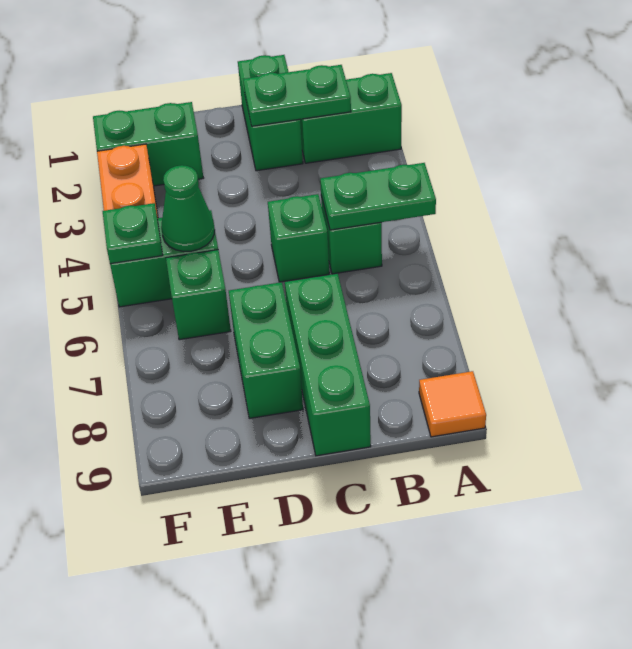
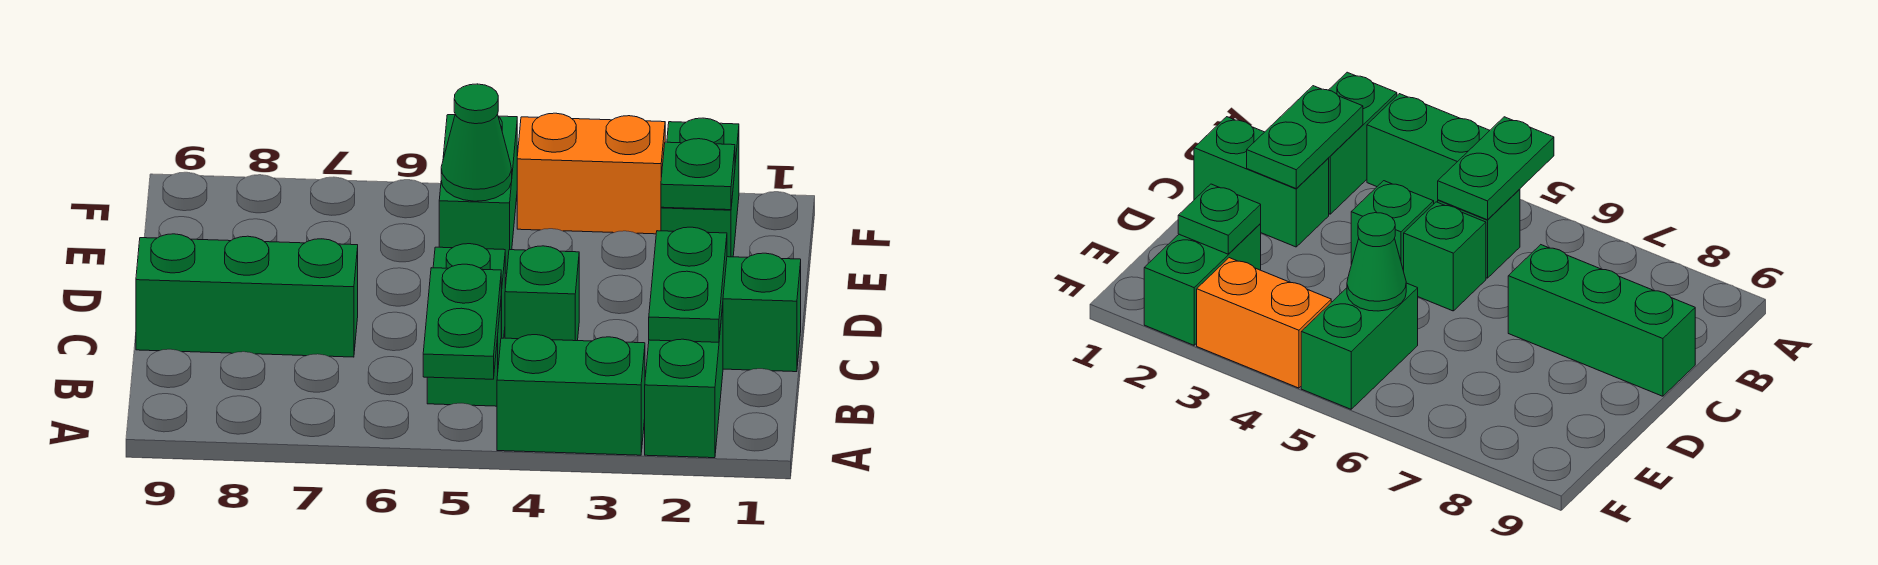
orange tile A9 level 1 -> none
green brick D7:D8 level 1 -> green brick A3:A4 level 1
green brick E6 level 1 -> green brick C4 level 1
green plate F5 level 2 -> green plate E2 level 2

